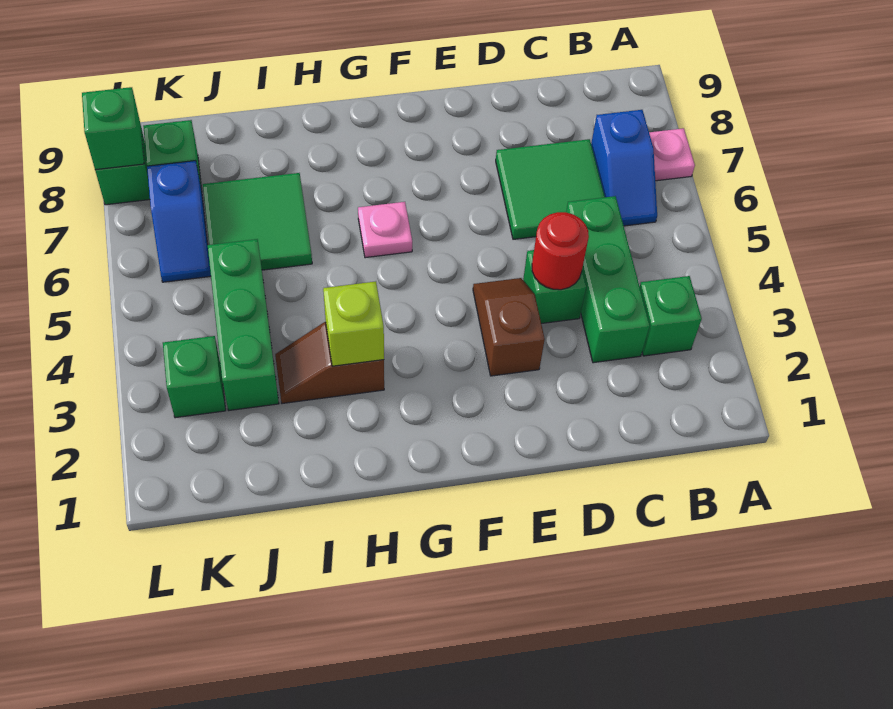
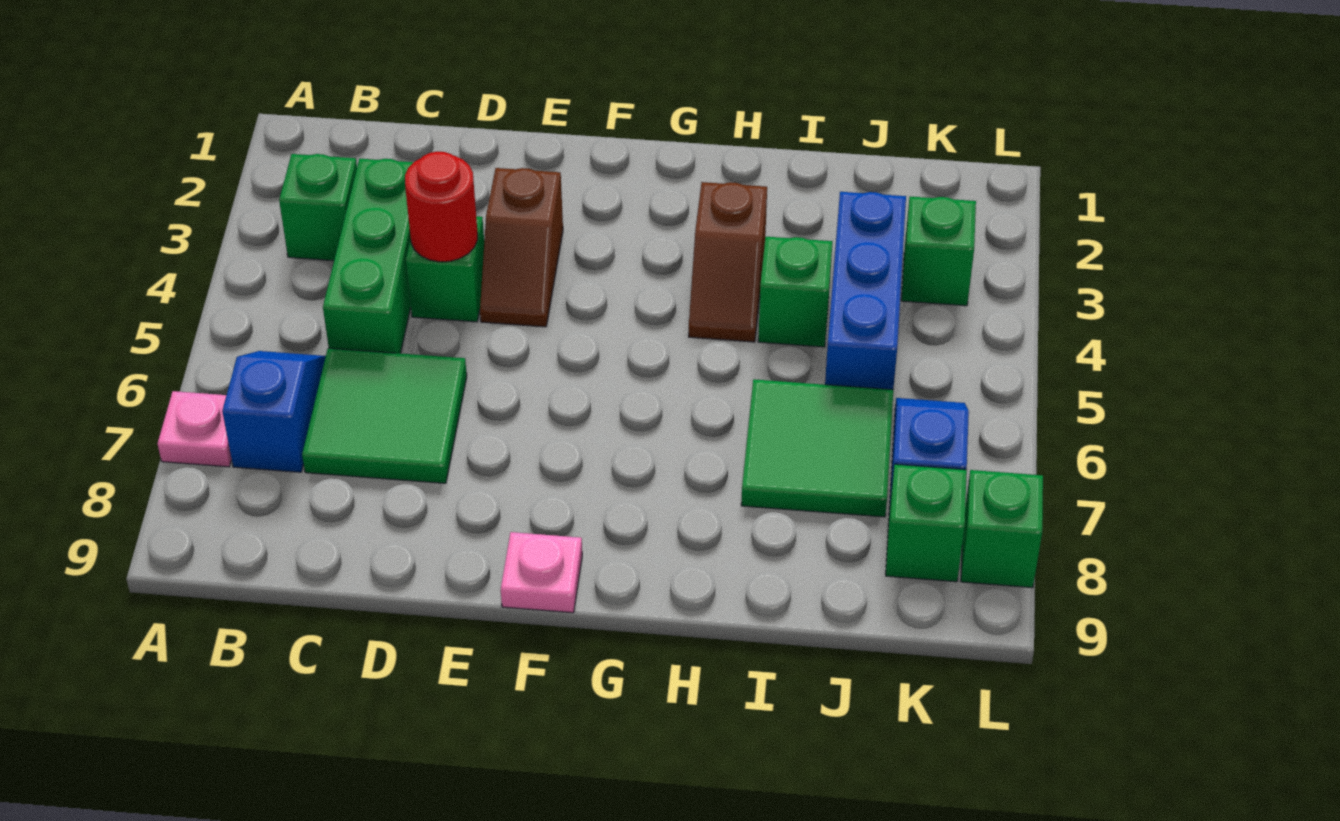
pink plate G6 level 1 -> pink plate F9 level 1
brown slope H3:I3 level 1 top H -> brown slope H3:H4 level 1 top 3
lime brick H3 level 2 -> none
green brick J3:J5 level 1 -> blue brick J3:J5 level 1
green brick L8 level 2 -> green brick I4 level 1

